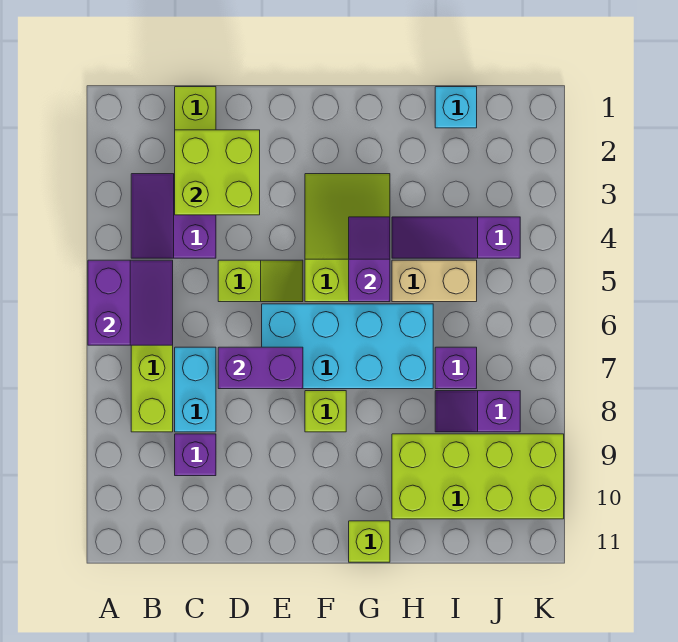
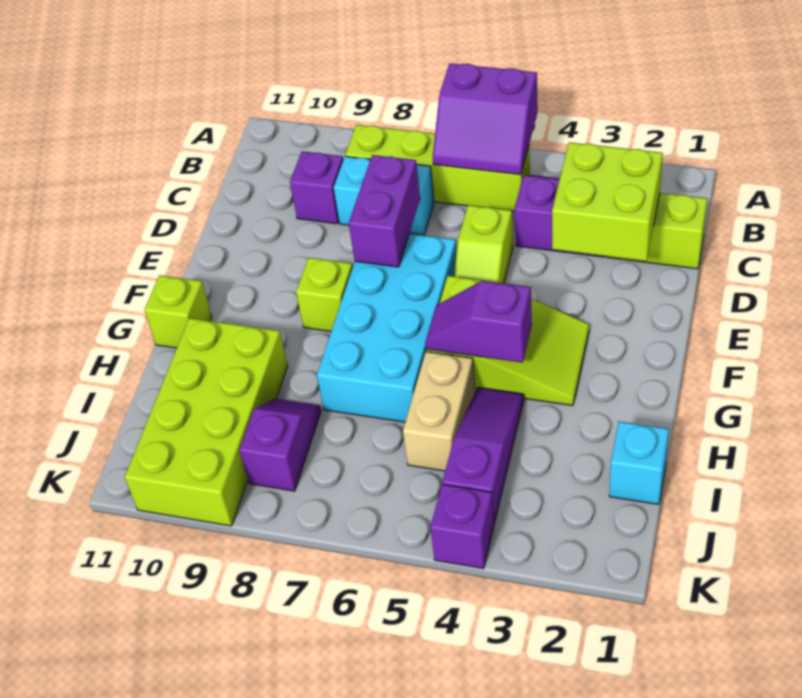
purple slope G4:G5 level 2 top 5 -> purple slope G4:G5 level 2 top 4
purple brick I7 level 1 -> purple brick K4 level 1

